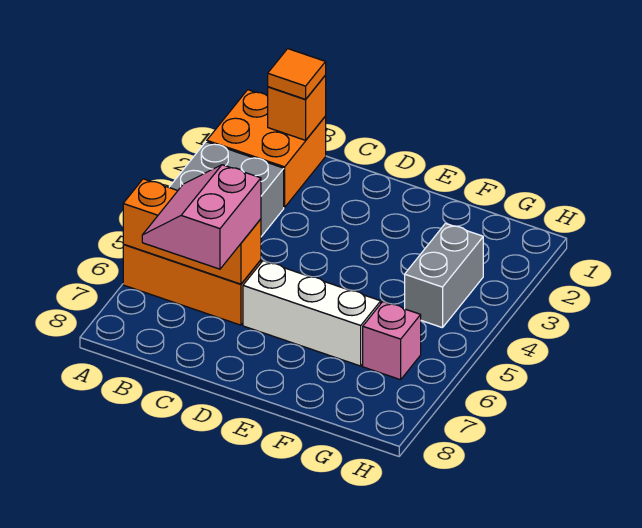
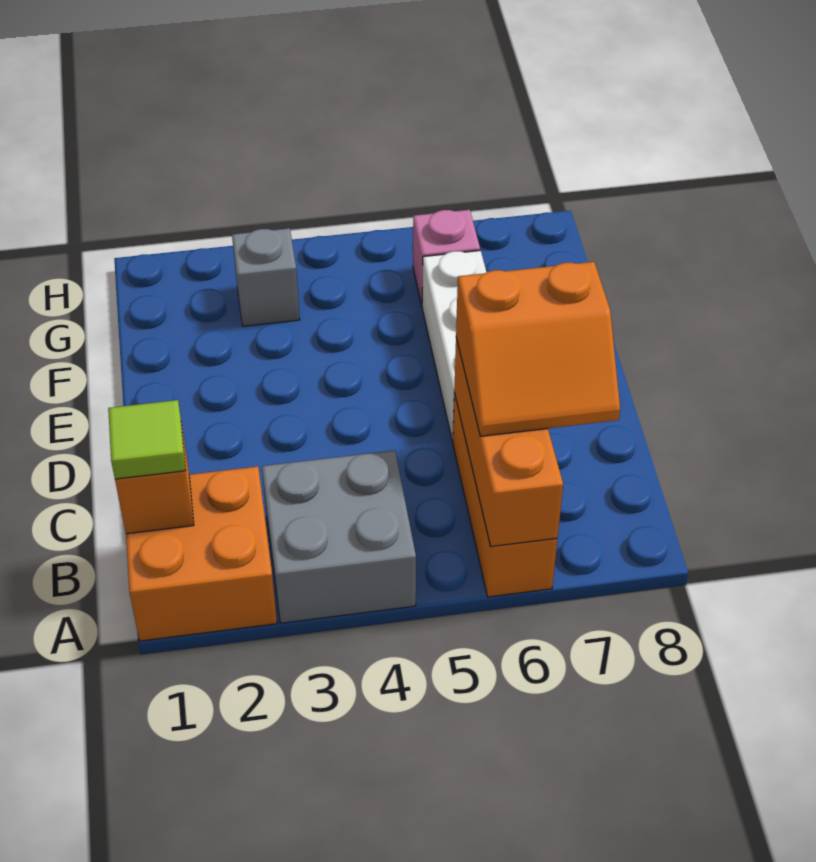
orange tile B1 level 3 -> lime tile B1 level 3
pink slope B6:C7 level 3 top C -> orange slope B6:C7 level 3 top C
grey brick G3:G4 level 1 -> grey brick G3 level 1

